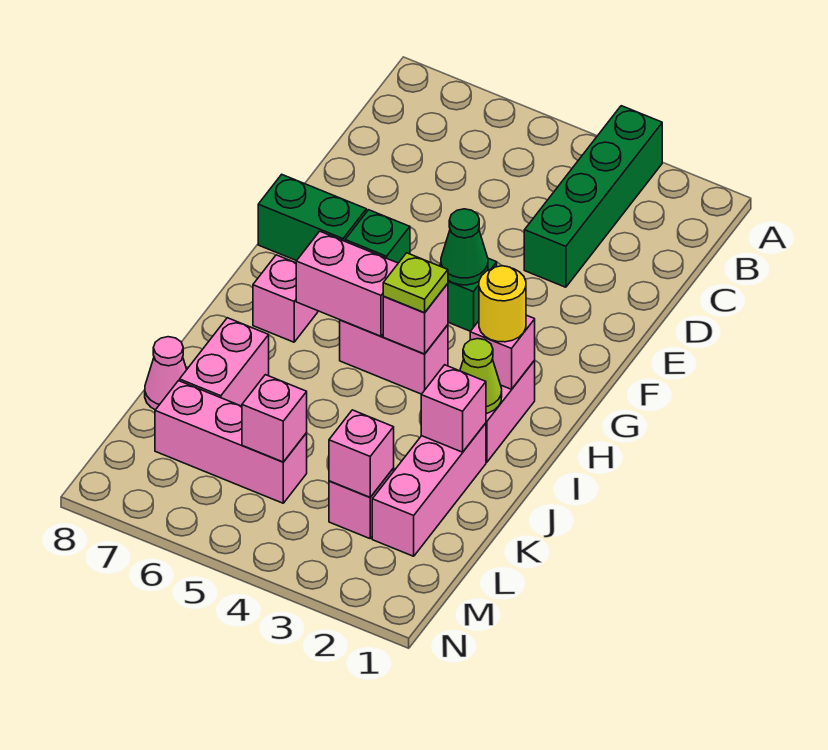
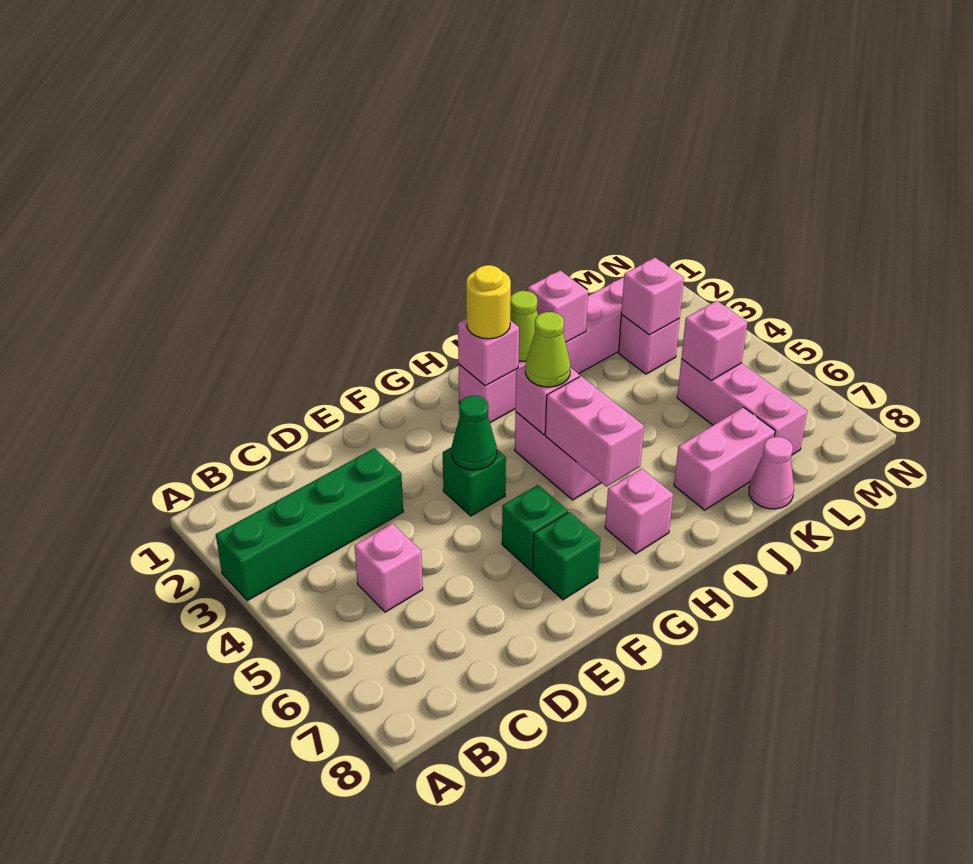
none -> pink brick C5 level 1
green brick F7:F8 level 1 -> green brick F7 level 1
lime plate H4 level 3 -> lime cone H4 level 3

